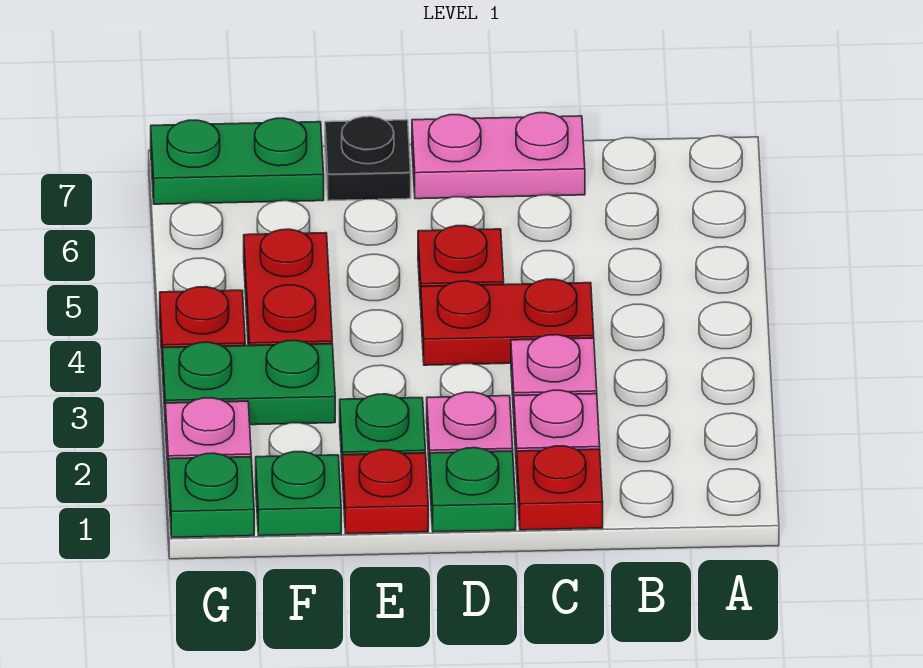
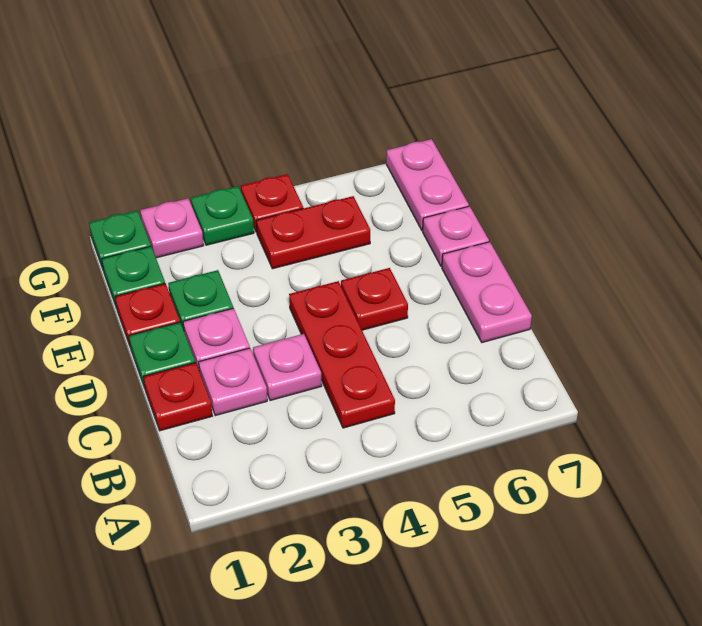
red plate C4:D4 level 1 -> red plate B4:D4 level 1
black plate E7 level 1 -> pink plate E7 level 1
green plate F3:G3 level 1 -> green plate G3 level 1
green plate F7:G7 level 1 -> pink plate F7:G7 level 1

